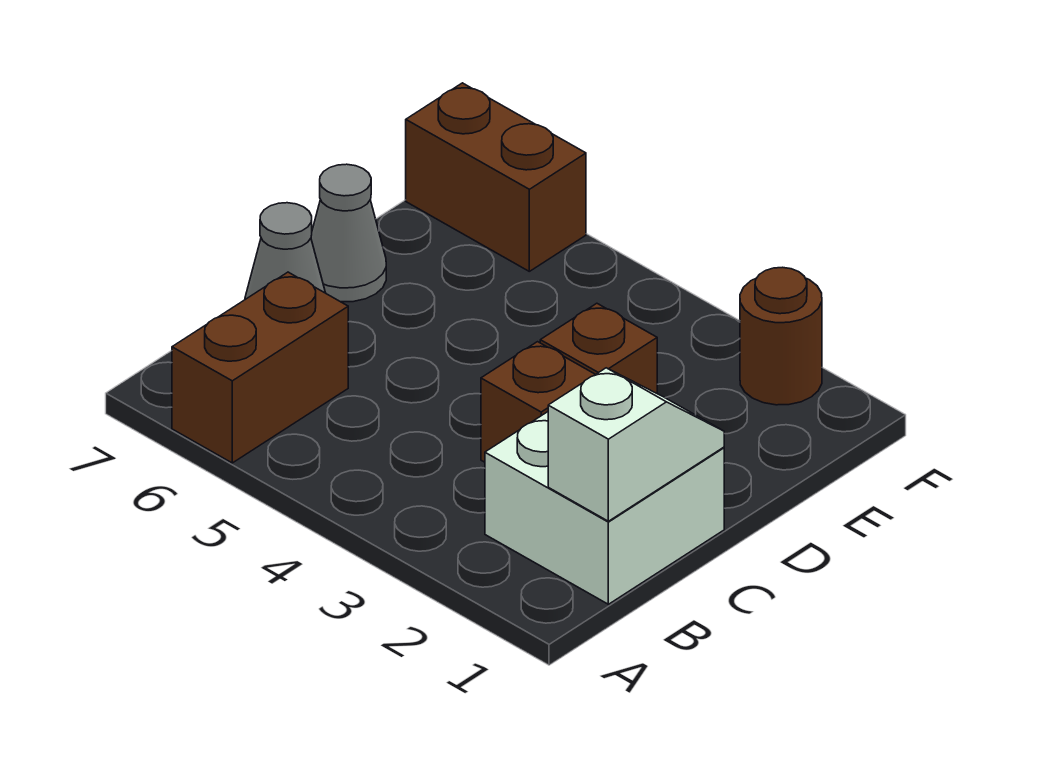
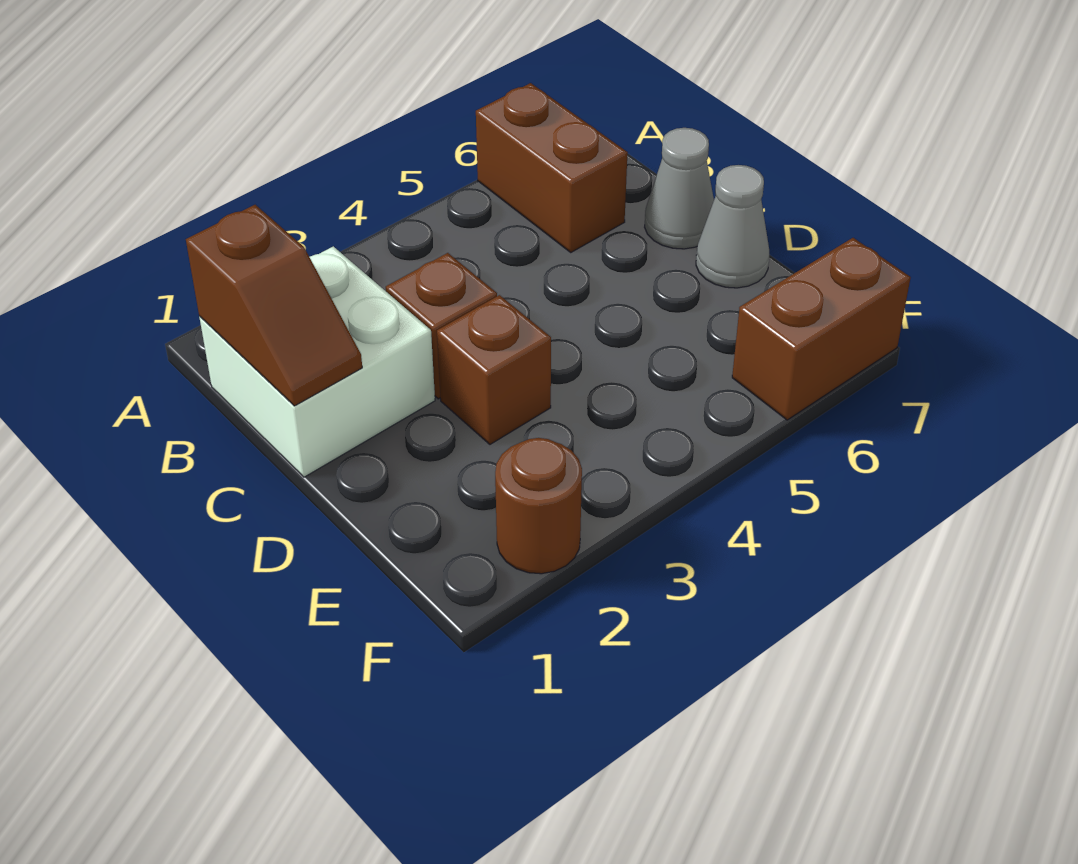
white slope B1:C1 level 2 top B -> brown slope B1:C1 level 2 top B

